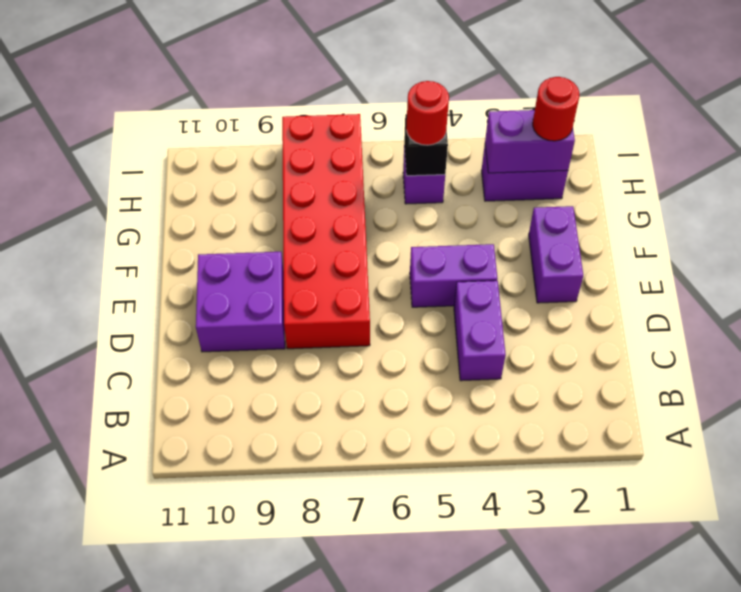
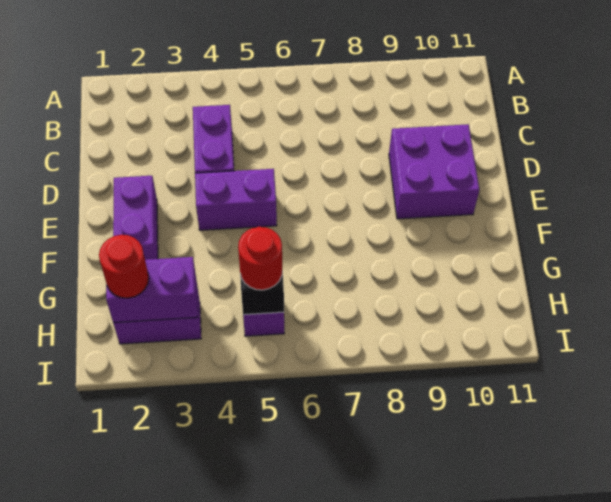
red brick D7:I8 level 1 -> none

